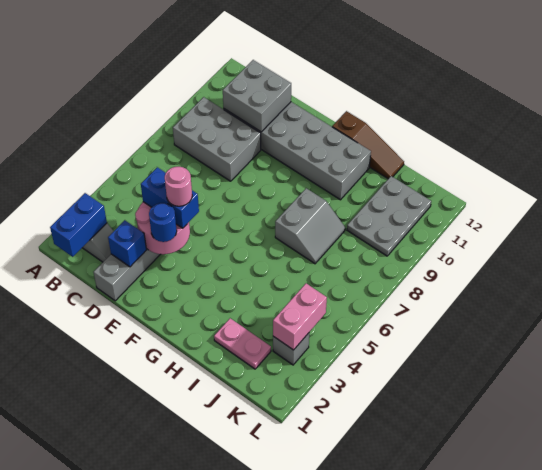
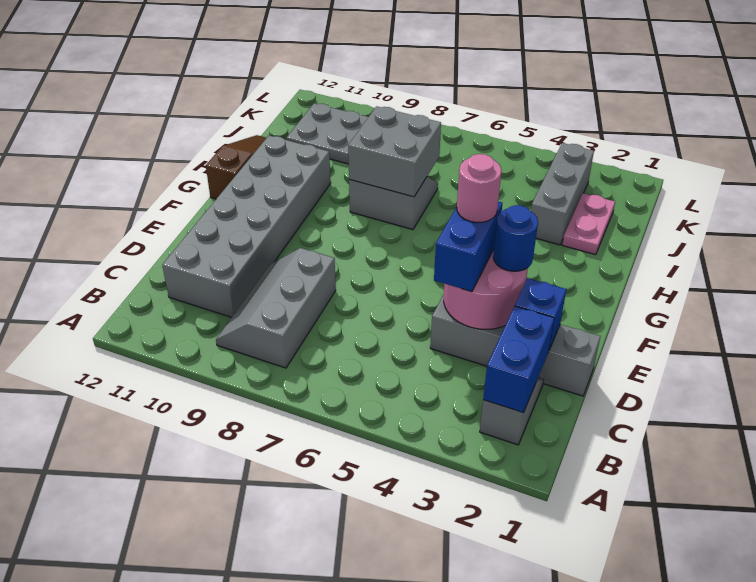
blue brick B1:B2 level 2 -> blue brick B2:C2 level 2
grey brick B8:D9 level 1 -> grey slope B8:D9 level 1 top 8
grey brick C10:D11 level 2 -> grey brick H7:I8 level 2
grey brick K3 level 1 -> grey brick I3:K3 level 1
pink brick K3:K4 level 2 -> none

